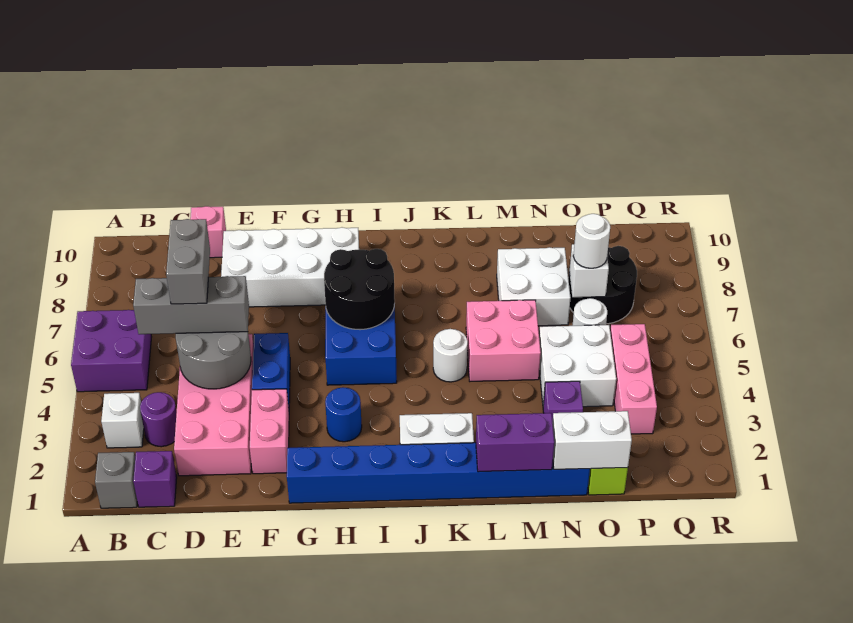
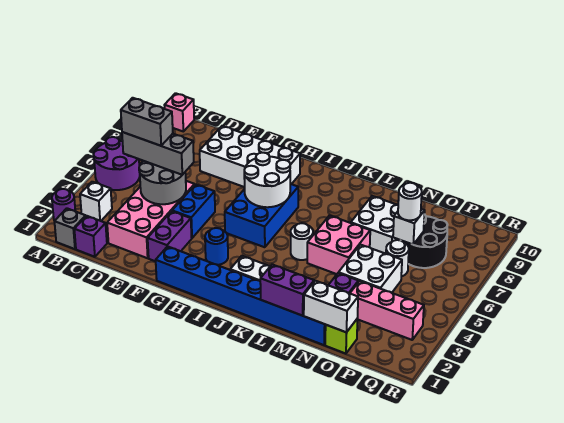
purple brick A5:B6 level 1 -> purple round brick A5:B6 level 1
purple round brick C3 level 1 -> purple round brick A2 level 1
grey brick D5:D6 level 4 -> grey brick C5:D5 level 4
pink brick D10 level 1 -> pink brick B10 level 1
pink brick F2:F3 level 1 -> purple brick F2:F3 level 1
black round brick H6:I7 level 2 -> white round brick H6:I7 level 2
pink brick P3:P5 level 1 -> pink brick O3:Q3 level 1

